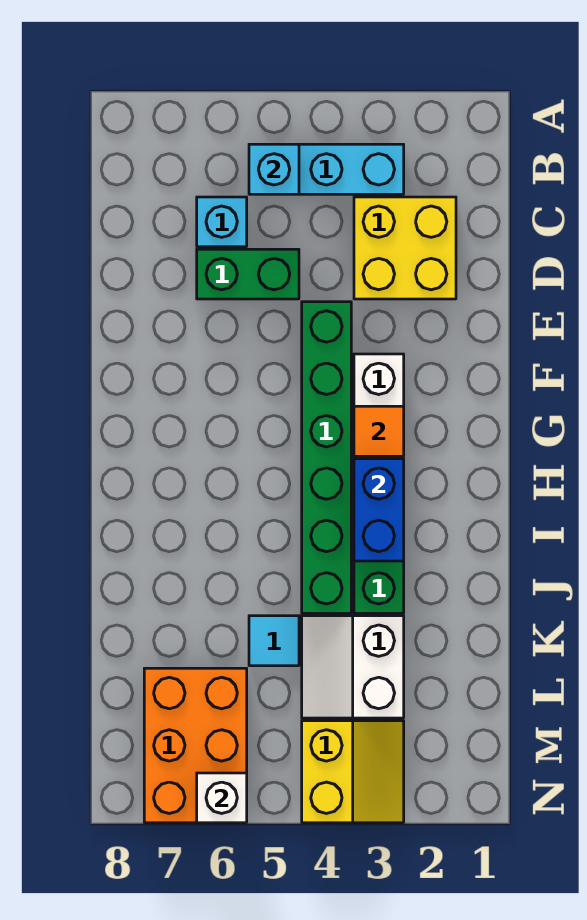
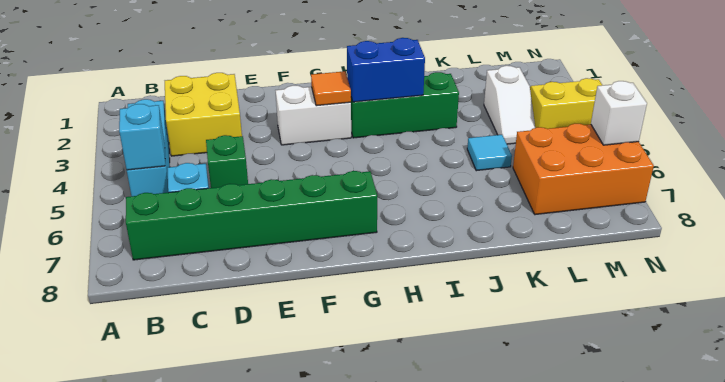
green brick D5:D6 level 1 -> green brick D5 level 1
green brick E4:J4 level 1 -> green brick B7:G7 level 1
white slope K3:L4 level 1 top 3 -> white slope L3:L4 level 1 top 3

